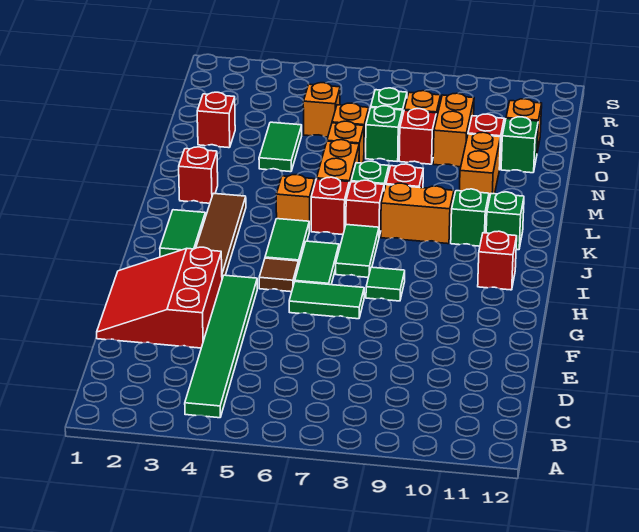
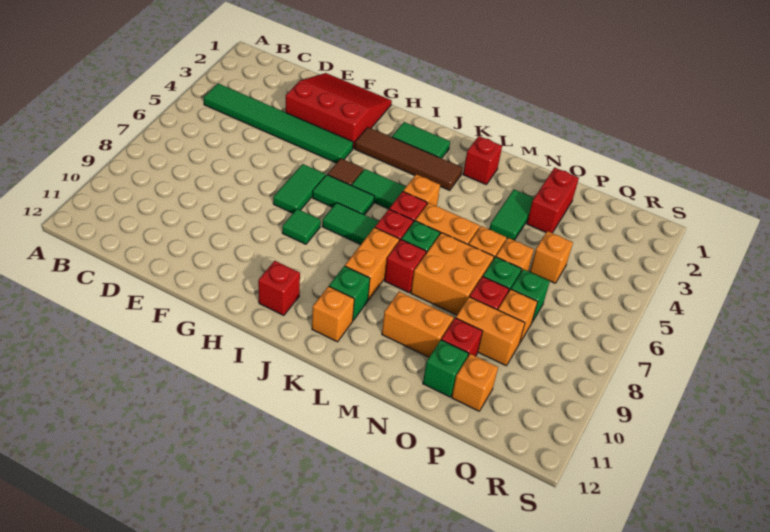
green brick K11 level 1 -> orange brick K11 level 1
none -> orange brick M7:N8 level 1
green tile N4:O4 level 1 -> green tile N3:N4 level 1
red brick O2 level 1 -> red brick O2:O3 level 1

